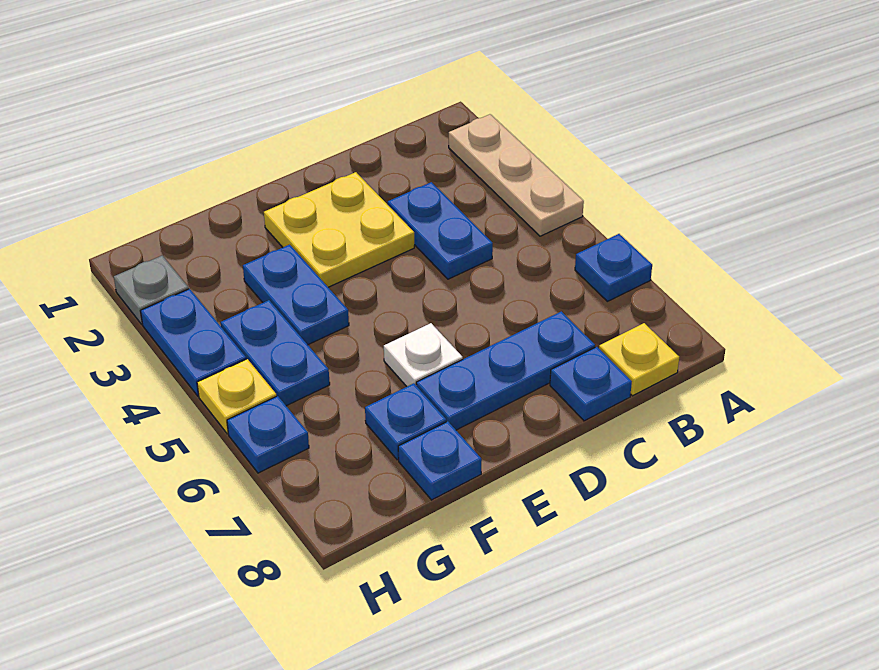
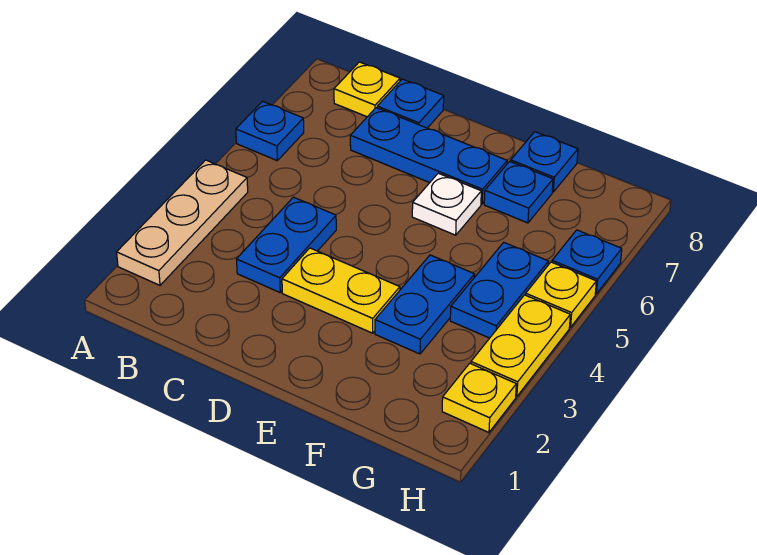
yellow plate D2:E3 level 1 -> yellow plate D3:E3 level 1
grey plate H2 level 1 -> yellow plate H2 level 1
blue plate H3:H4 level 1 -> yellow plate H3:H4 level 1

